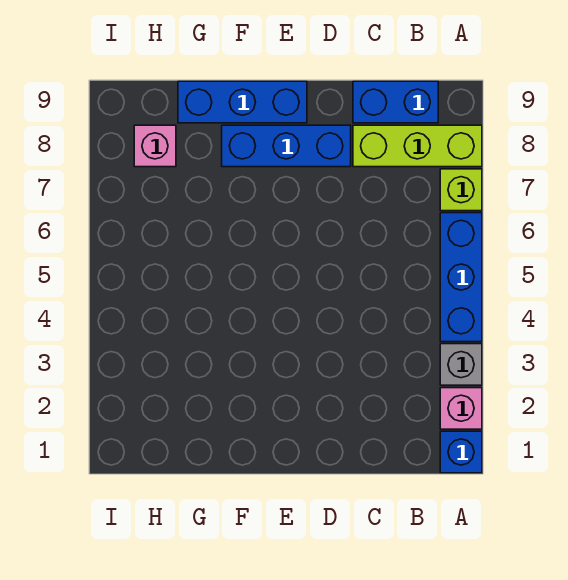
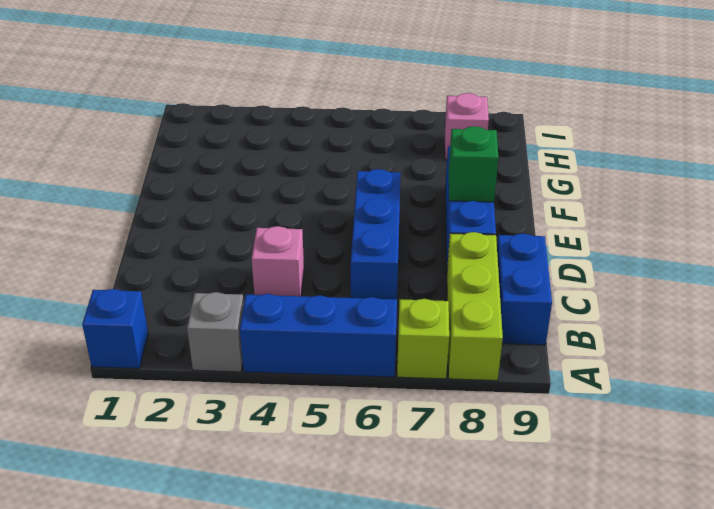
pink brick A2 level 1 -> pink brick C4 level 1
none -> green brick E8 level 2
blue brick E9:G9 level 1 -> blue brick C6:E6 level 1

